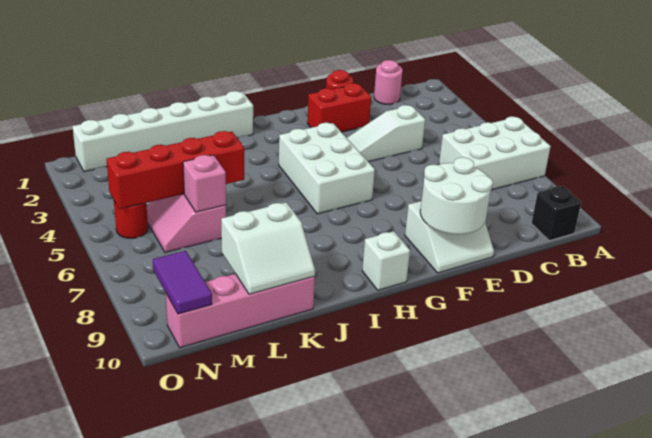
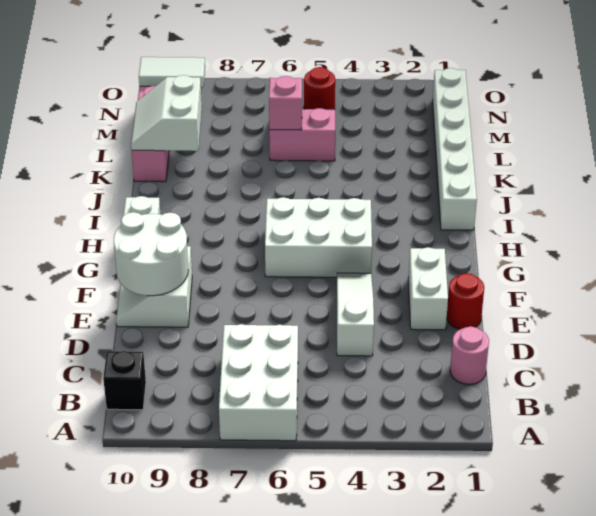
red brick E2:F2 level 1 -> white brick E2:F2 level 1
red brick K5:N5 level 2 -> none
purple tile N9:N10 level 2 -> white tile N9:N10 level 2

